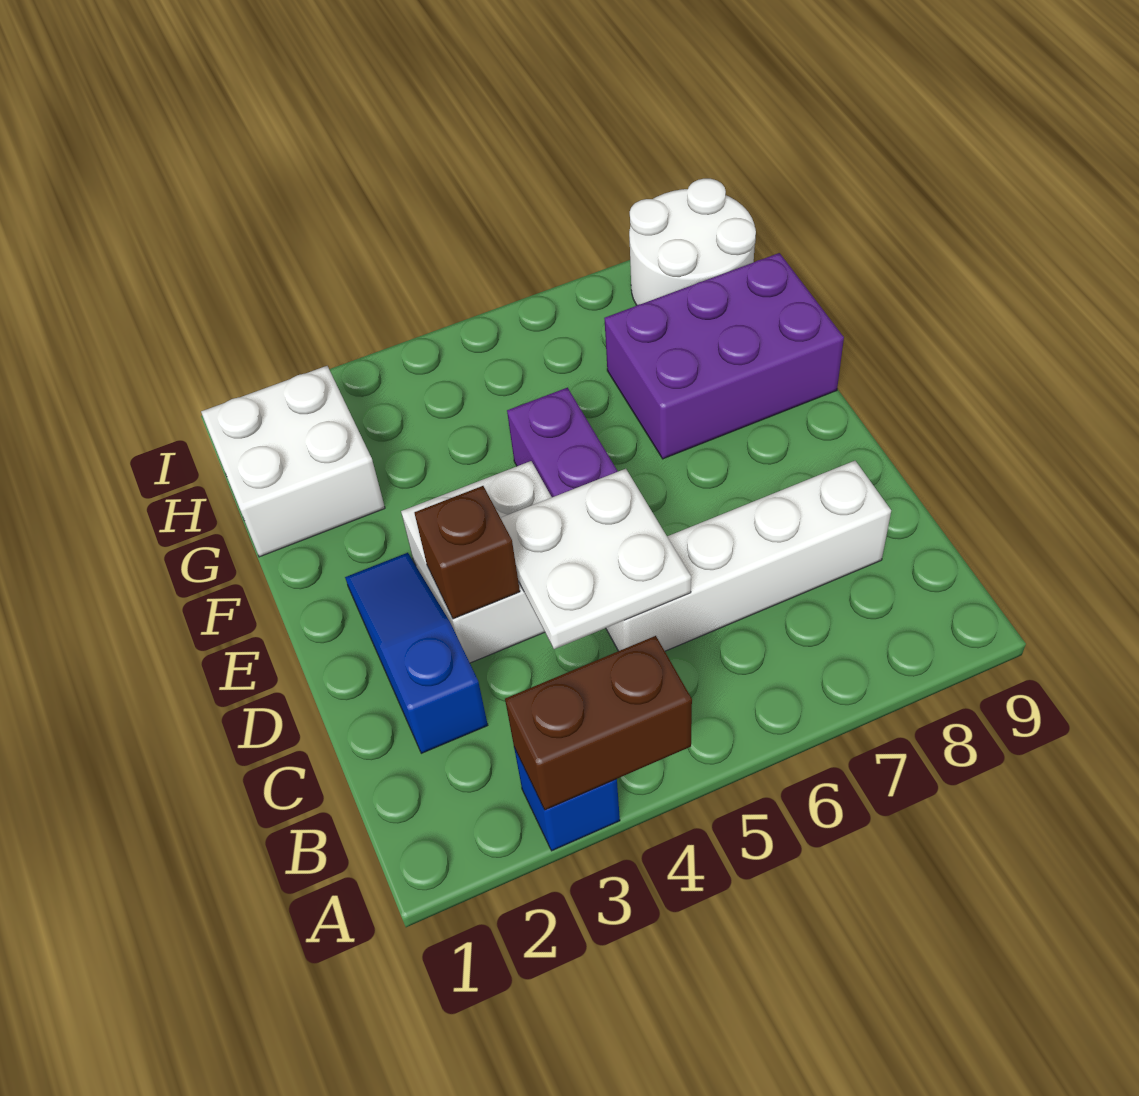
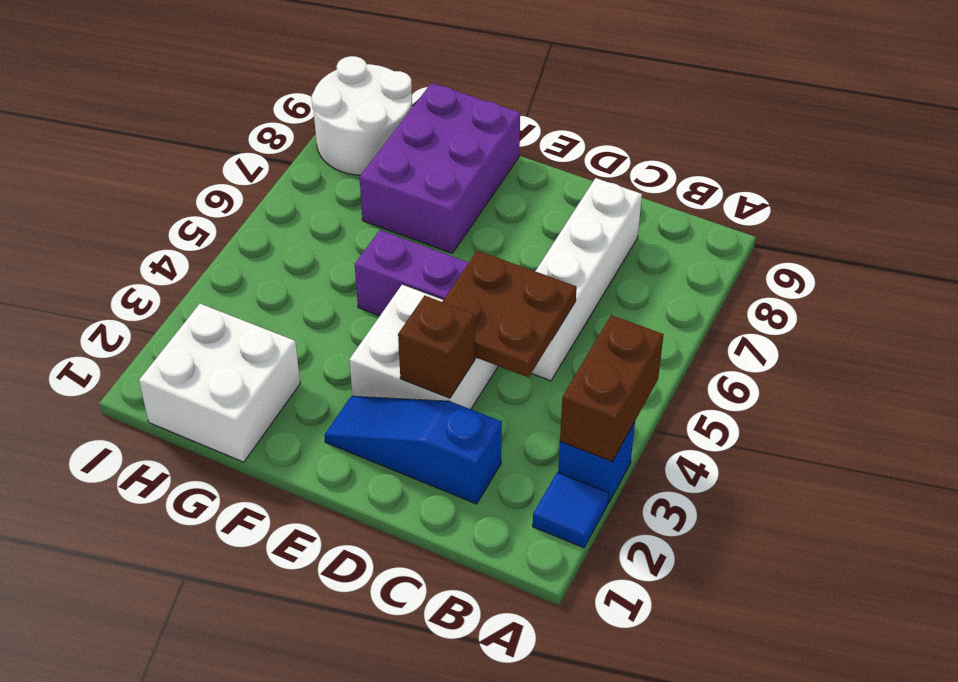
none -> blue tile A2 level 1
white plate C4:D5 level 2 -> brown plate C4:D5 level 2

